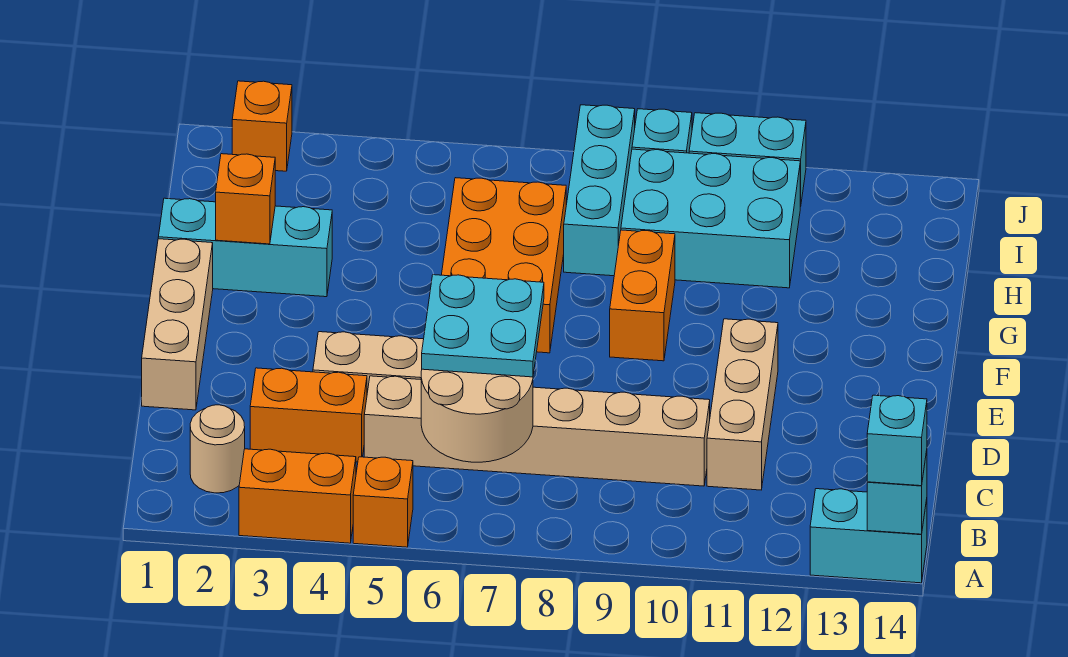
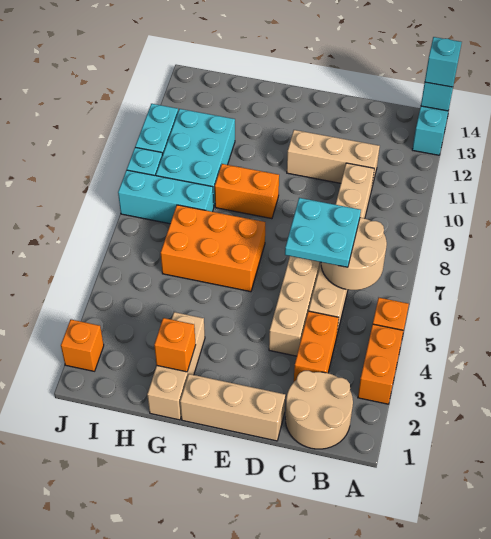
tan round brick B2 level 1 -> tan round brick B1:C2 level 1
cyan brick G1:G3 level 1 -> tan brick G1:G3 level 1

